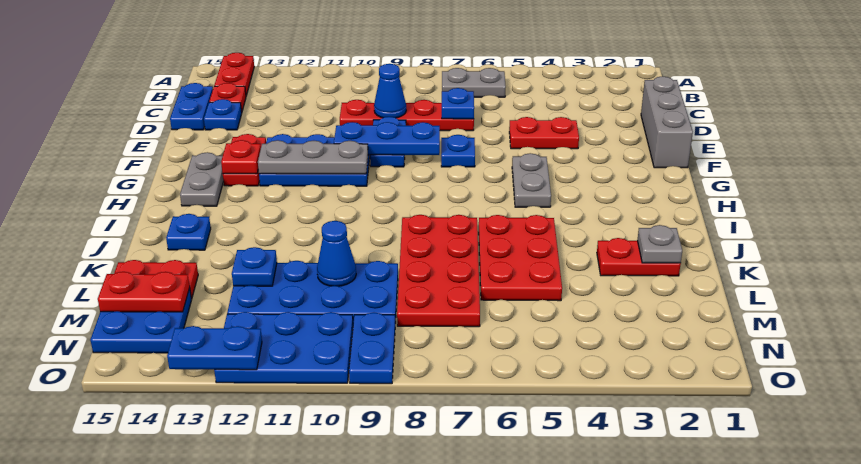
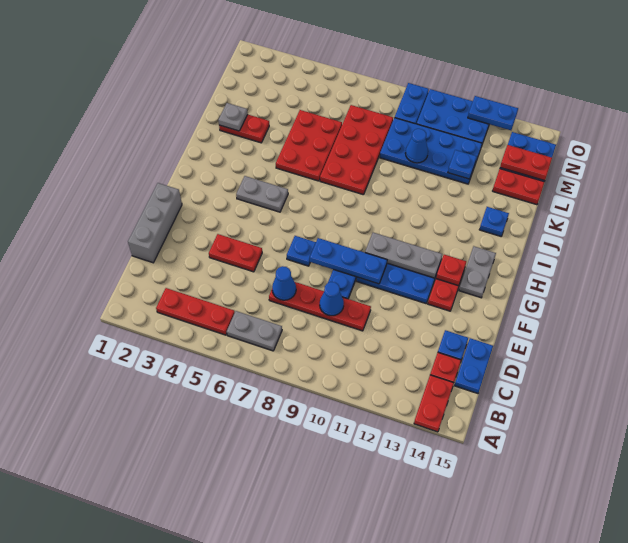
none -> red plate B3:B5 level 1
blue plate D7 level 2 -> blue cone D7 level 2
grey plate G5:H5 level 1 -> grey plate H4:H5 level 1

